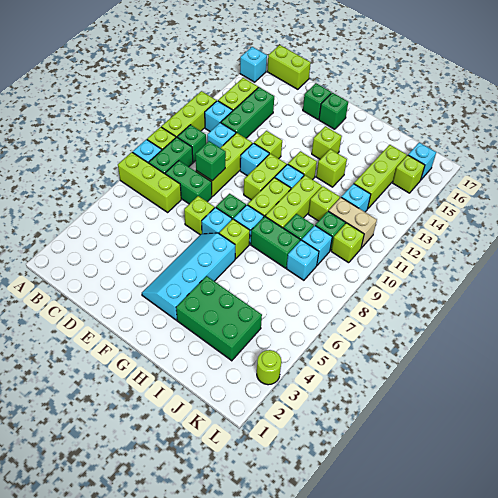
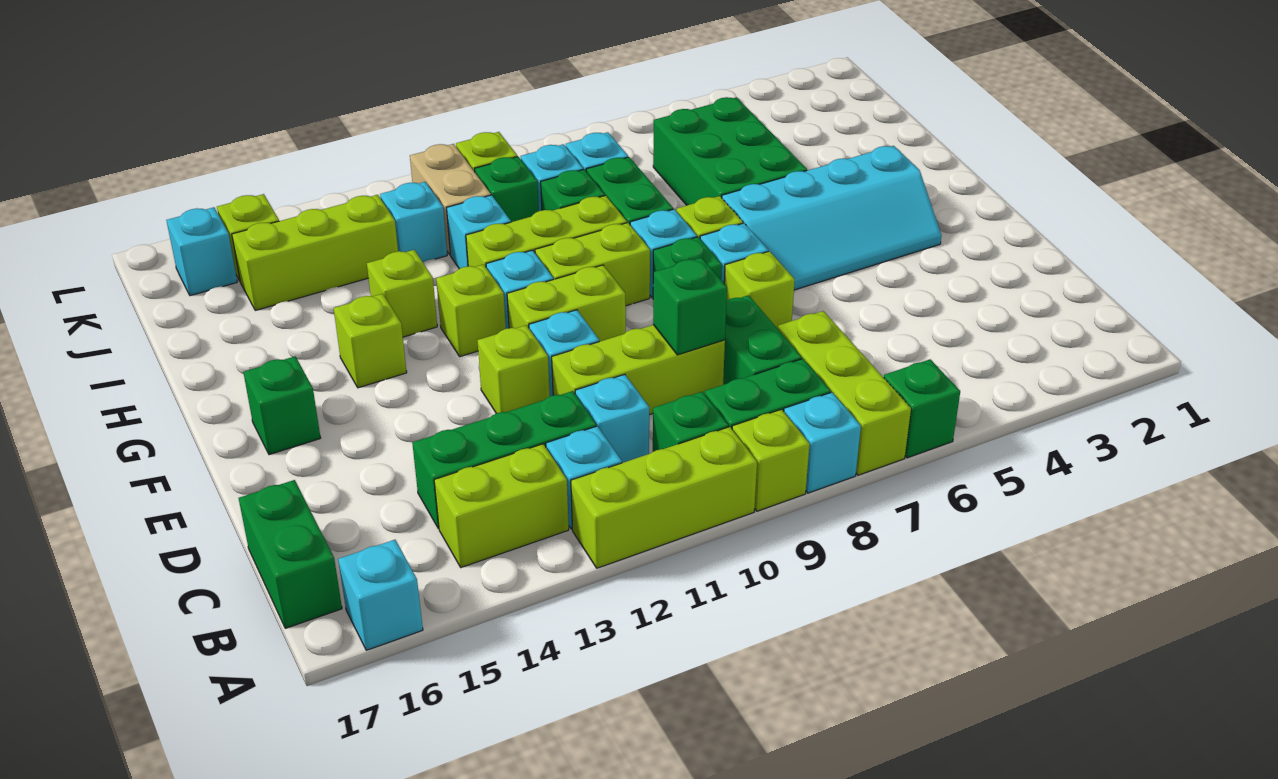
lime brick B17:C17 level 1 -> green brick B17:C17 level 1
green brick E16 level 1 -> green brick A6 level 1
green brick H3:J4 level 1 -> green brick H5:J6 level 1
lime brick I11 level 1 -> cyan brick I11 level 1
lime round brick L3 level 1 -> none

